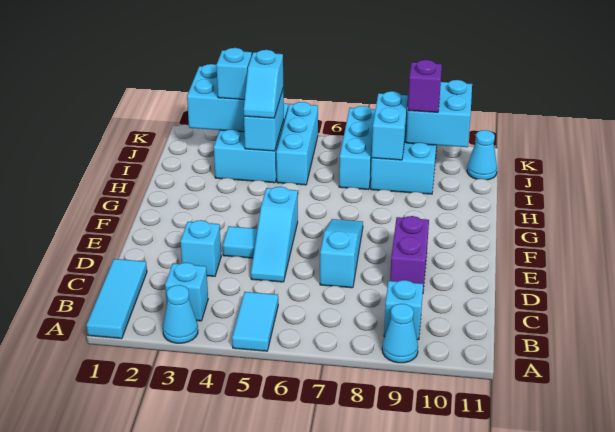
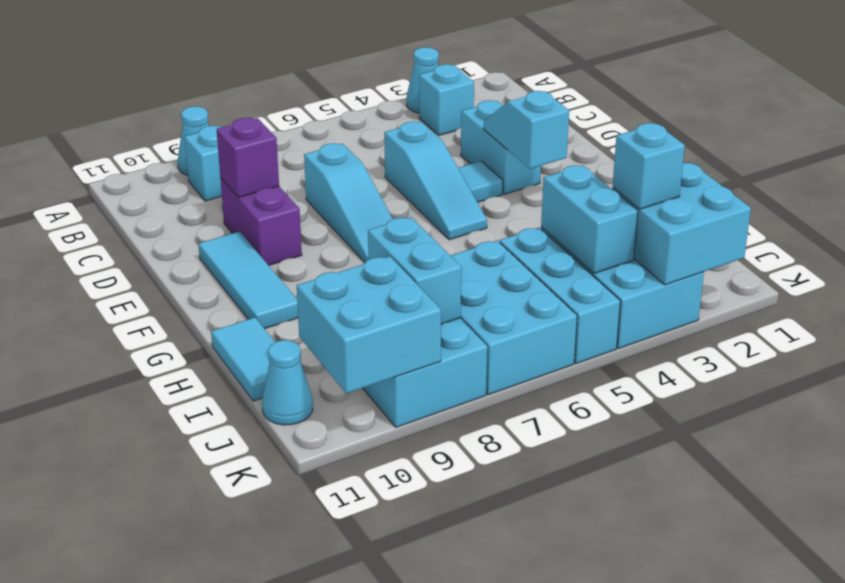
cyan tile A1:C1 level 1 -> cyan tile E10:G10 level 1
cyan tile A5:B5 level 1 -> cyan tile H11:I11 level 1
cyan brick D3 level 1 -> cyan brick D3:E3 level 1
cyan slope D5:F5 level 1 top F -> cyan slope D5:F5 level 1 top D
cyan slope I4:J4 level 3 top J -> cyan slope E3:F3 level 2 top F
cyan brick I7:K7 level 1 -> cyan brick I6:K7 level 1
purple brick J9 level 3 -> purple brick D9 level 2

